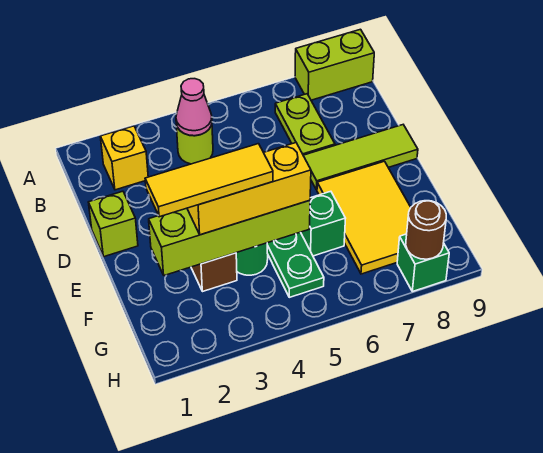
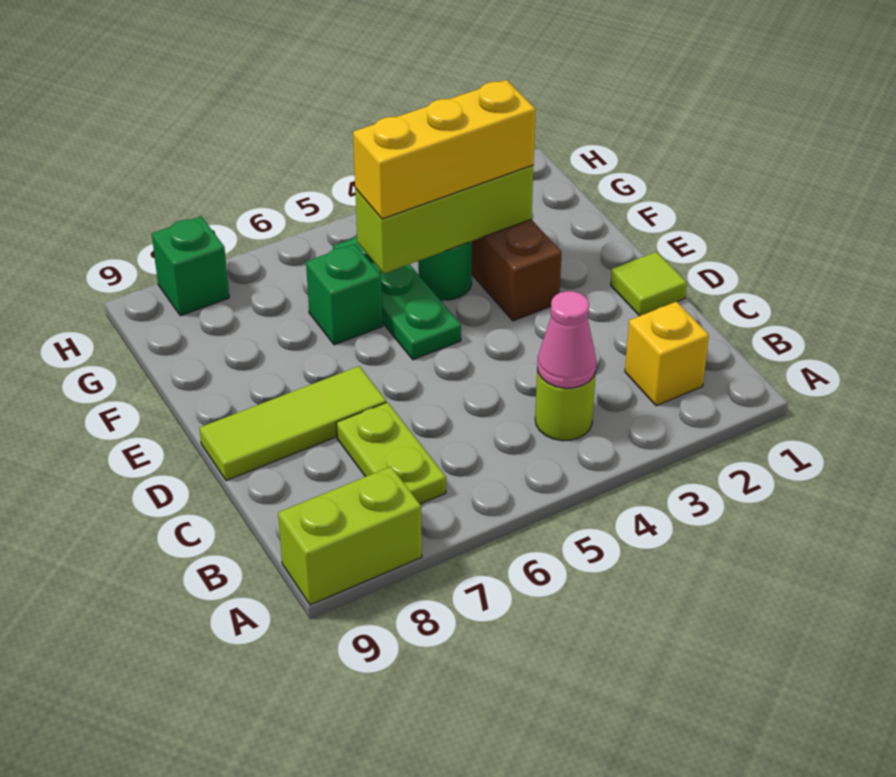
lime brick D1 level 1 -> lime tile D1 level 1
yellow tile E7:G8 level 1 -> none
lime brick F2:F5 level 2 -> lime brick F3:F5 level 2
yellow tile F2:F4 level 4 -> none
brown round brick H8 level 2 -> none

